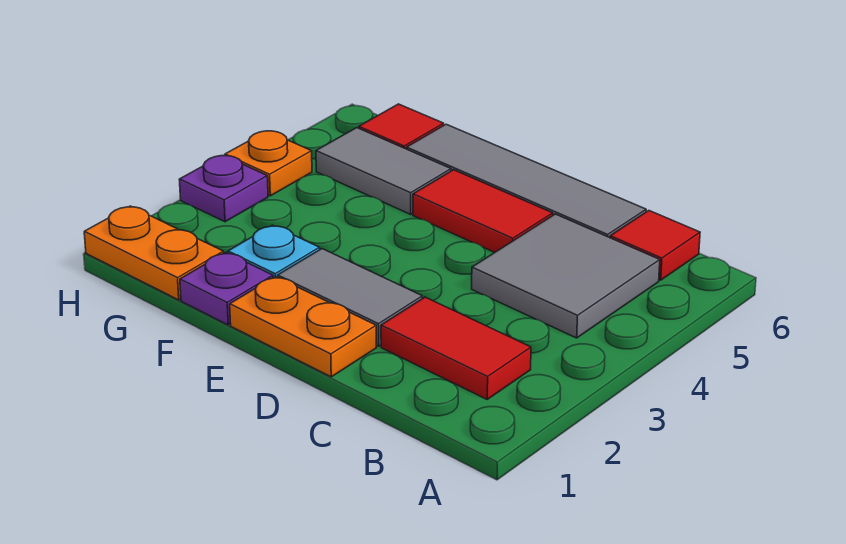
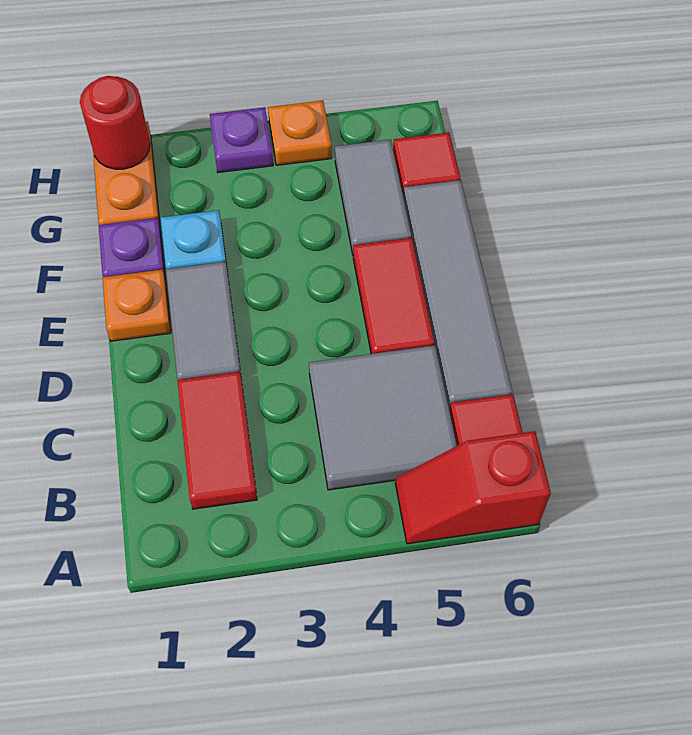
none -> red slope A5:A6 level 1 top 6
orange plate D1:E1 level 1 -> orange plate E1 level 1
none -> red round brick H1 level 2

